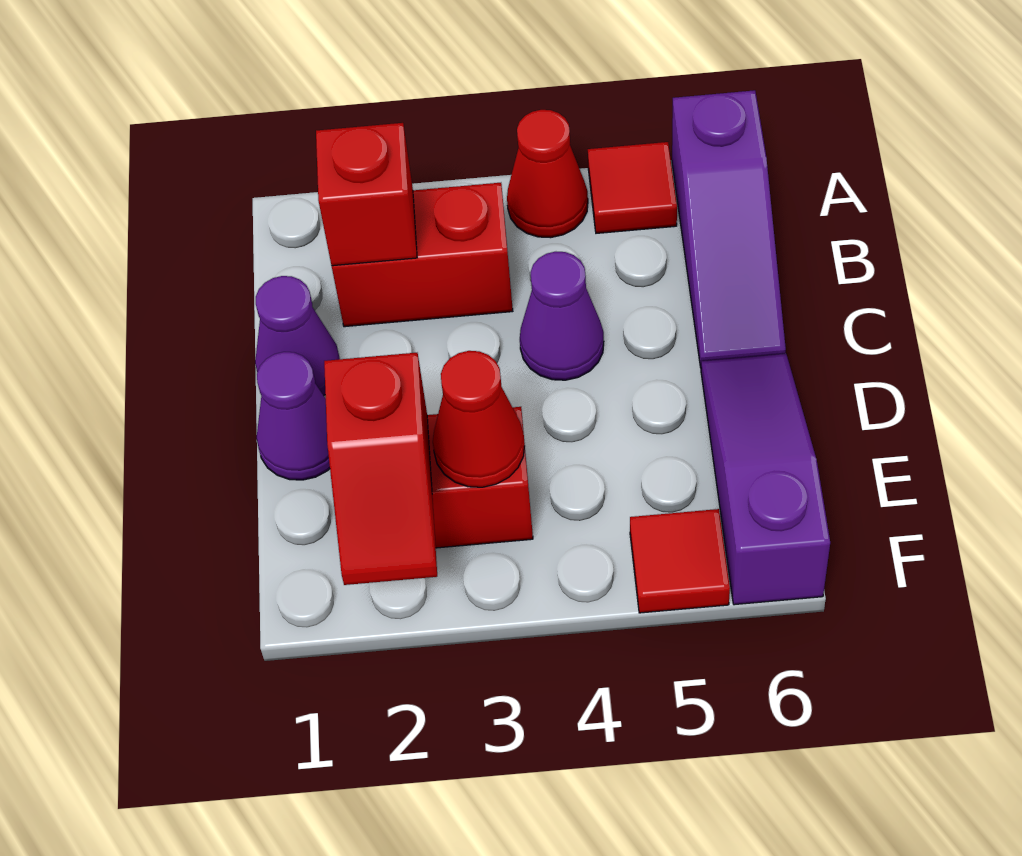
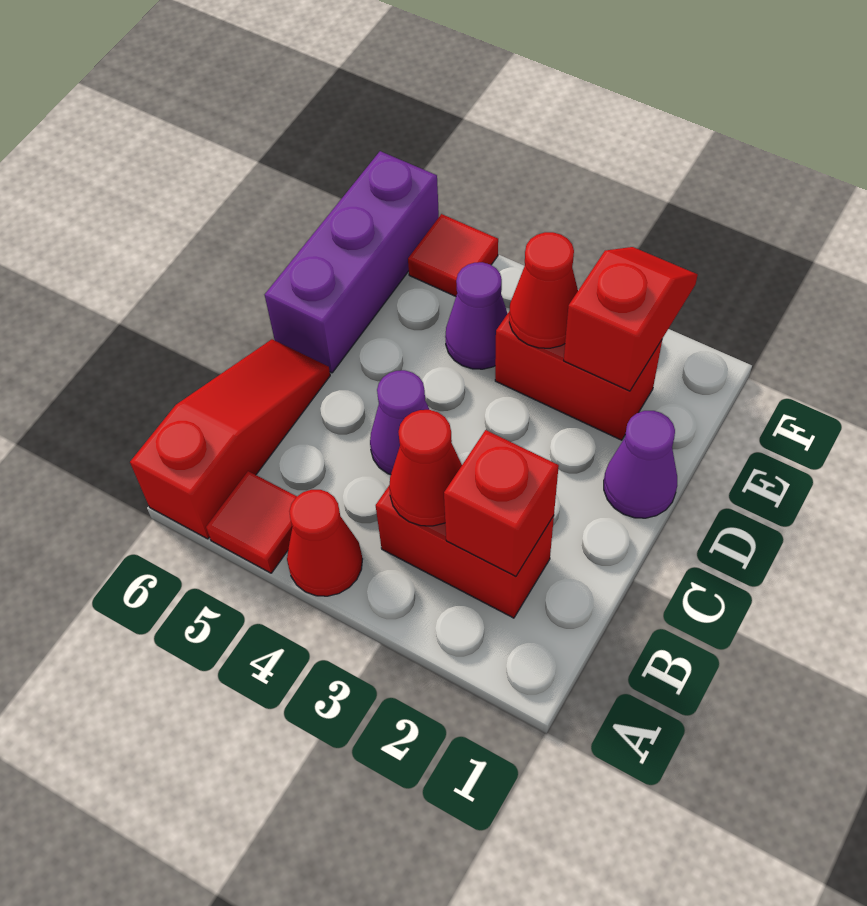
purple slope A6:C6 level 1 top A -> red slope A6:C6 level 1 top A
none -> red cone B3 level 2
purple cone C1 level 1 -> purple cone E4 level 1
purple slope D6:F6 level 1 top F -> purple brick D6:F6 level 1

